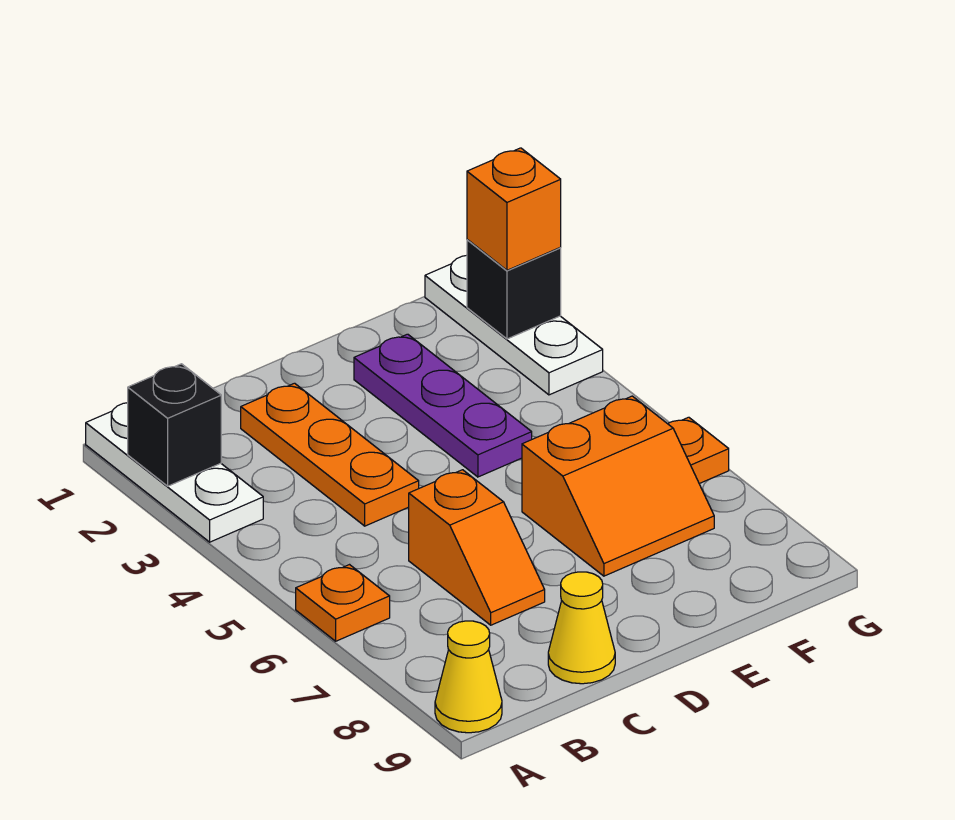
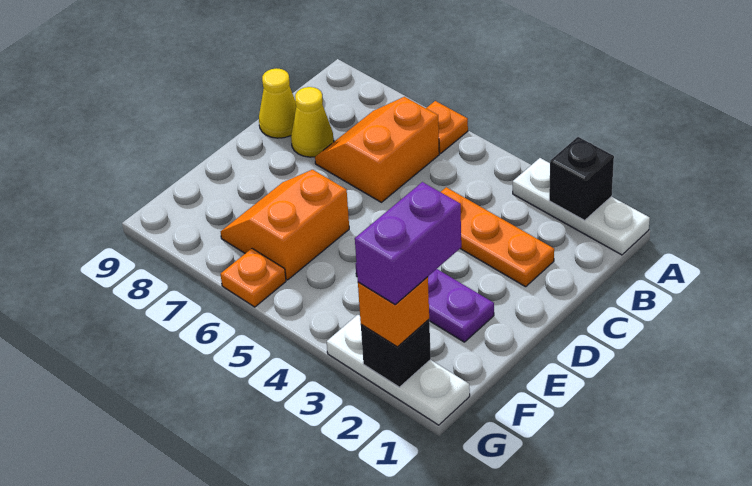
yellow cone A9 level 1 -> yellow cone C8 level 1
orange slope C6:C7 level 1 top 6 -> orange slope B6:C7 level 1 top 6
none -> purple brick F2:G2 level 4

